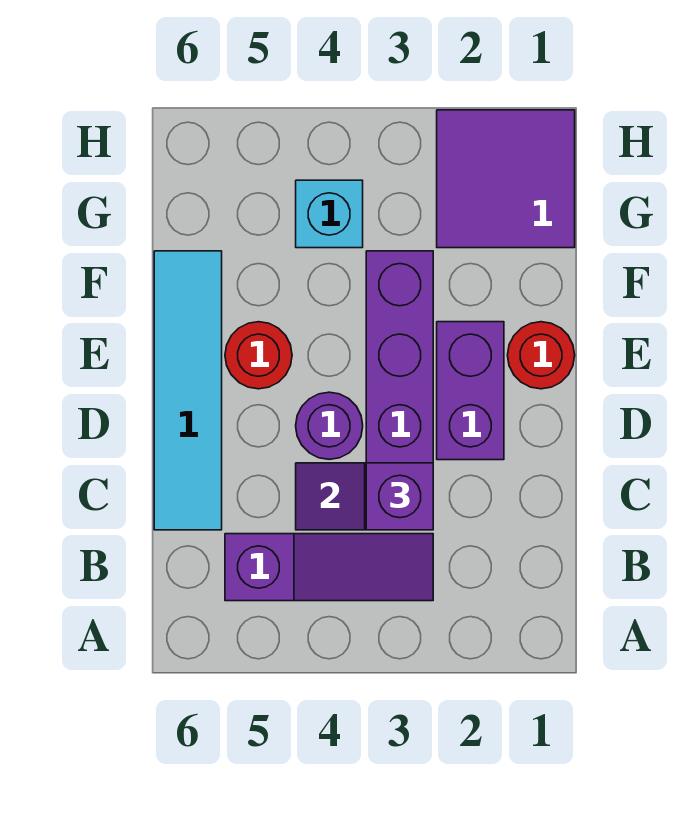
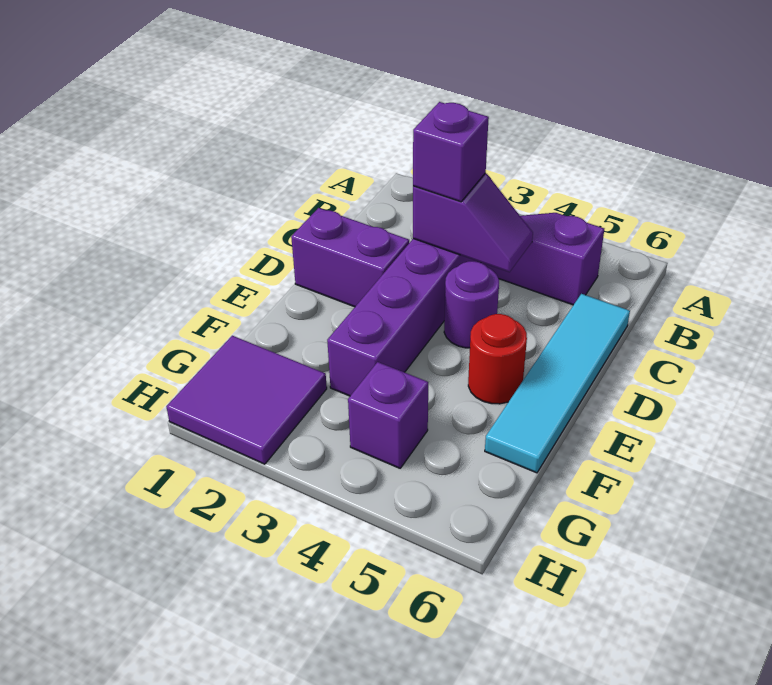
purple brick D2:E2 level 1 -> purple brick D1:D2 level 1
red round brick E1 level 1 -> none
cyan brick G4 level 1 -> purple brick G4 level 1

